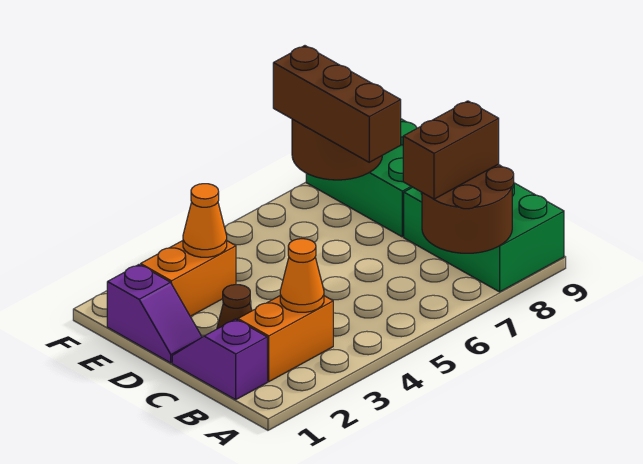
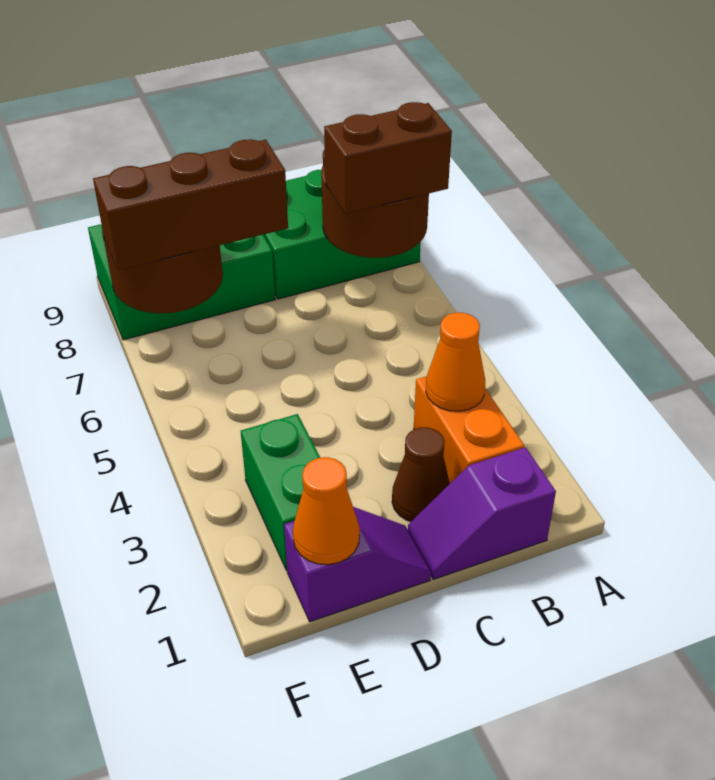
brown brick B7:B8 level 3 -> brown brick A7:B7 level 3
orange brick E2:E3 level 1 -> green brick E2:E3 level 1
orange cone E3 level 2 -> orange cone E1 level 2

